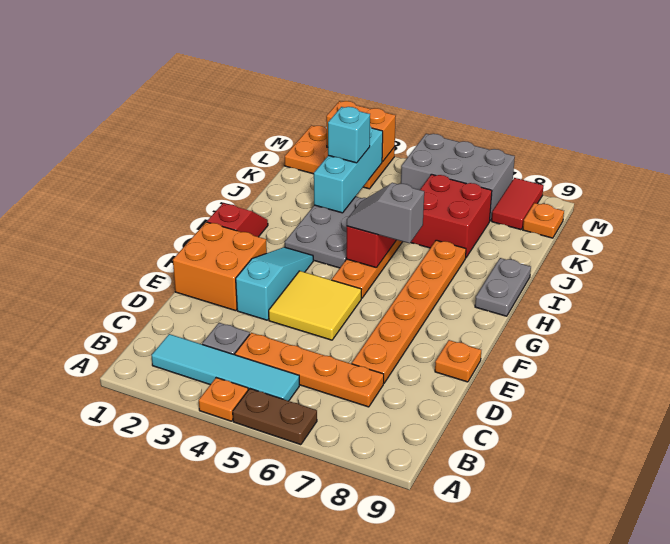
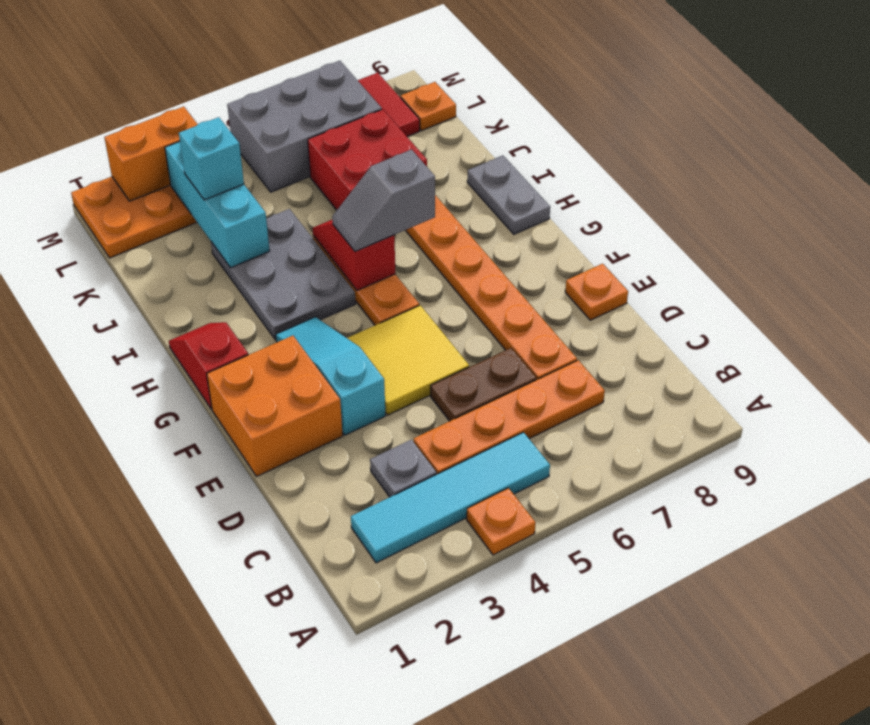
brown plate A5:A6 level 1 -> brown plate D5:D6 level 1

